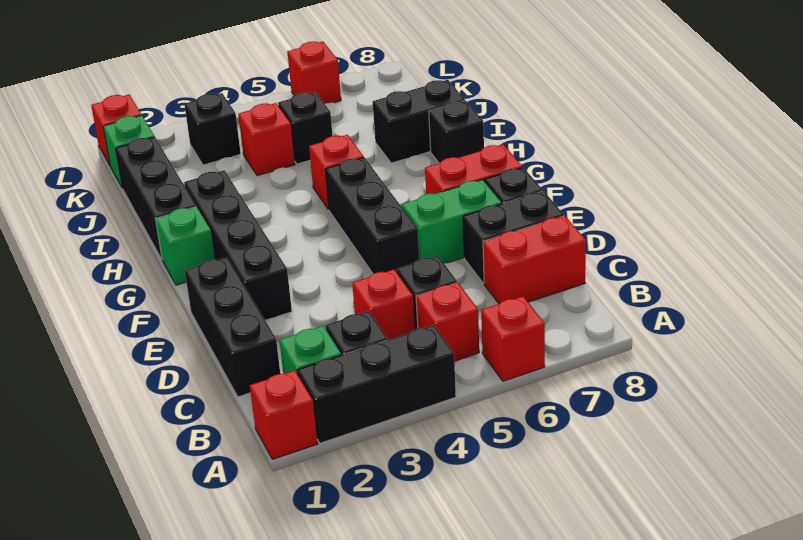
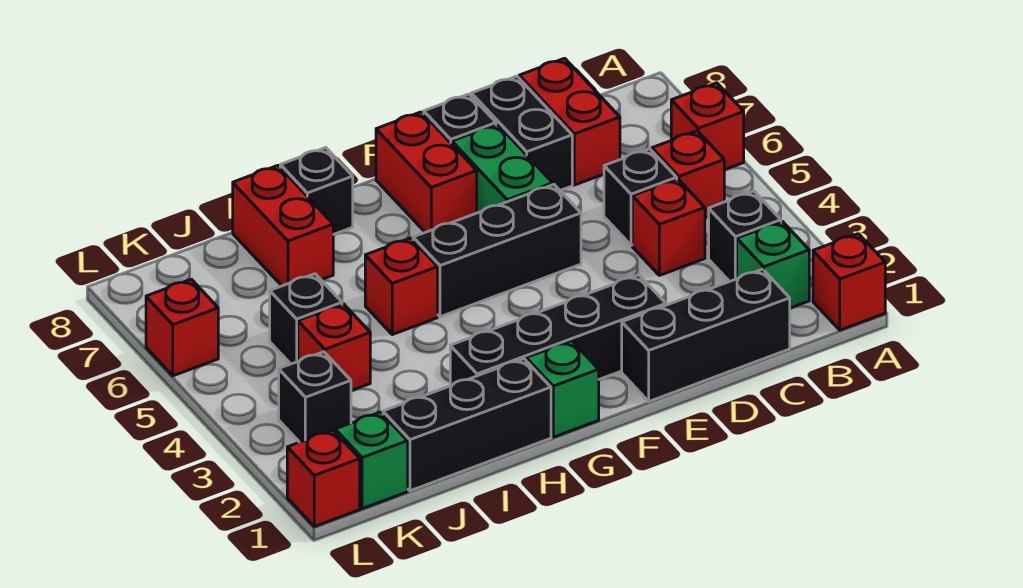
black brick A2:A4 level 1 -> none
black brick I7:I8 level 1 -> red brick I7:I8 level 1

